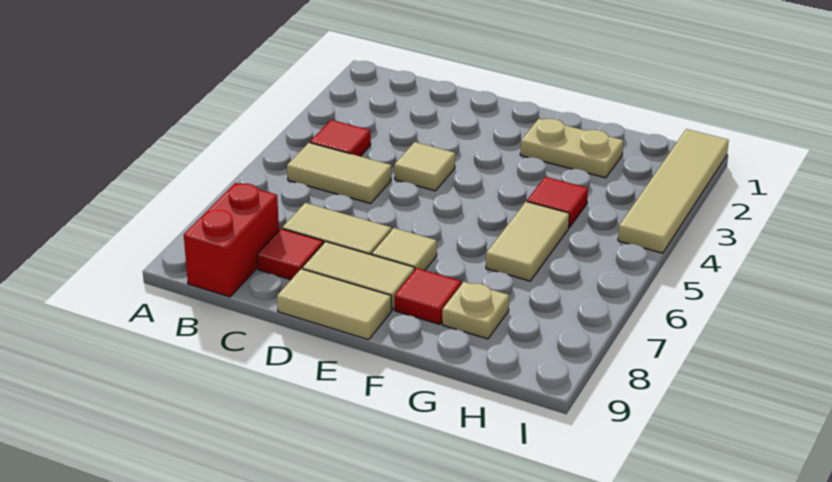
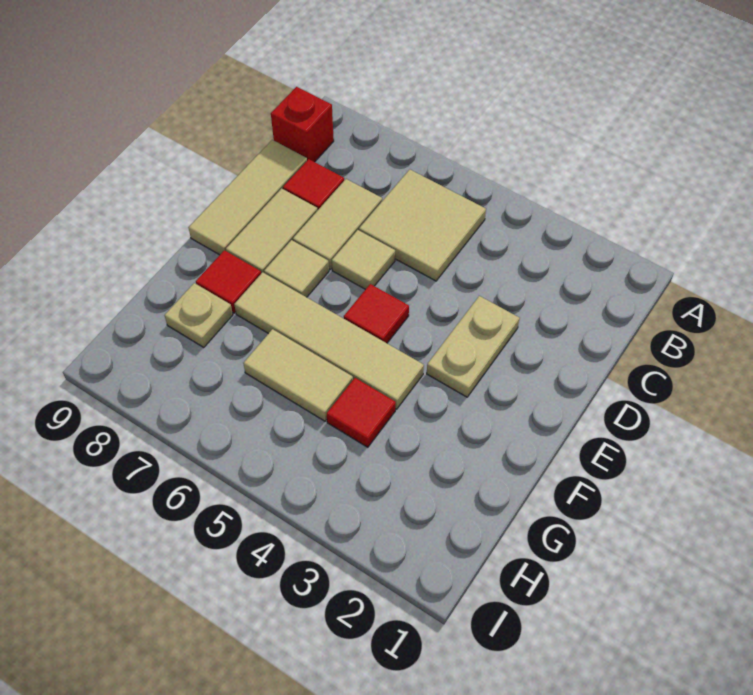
red tile B4 level 1 -> red tile E5 level 1
tan tile B5:C5 level 1 -> tan tile B5:C6 level 1
red brick B8:B9 level 1 -> red brick B9 level 1
tan tile D4 level 1 -> tan tile D6 level 1
tan tile D9:E9 level 1 -> tan tile C9:E9 level 1
tan plate F2:G2 level 1 -> tan plate D3:E3 level 1
tan tile I1:I4 level 1 -> tan tile F4:F7 level 1

